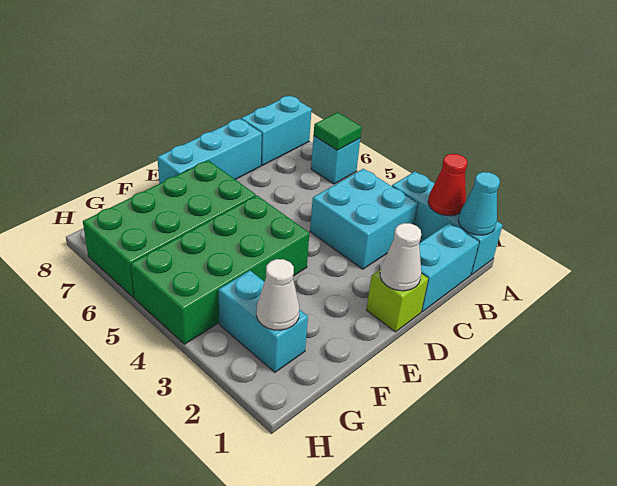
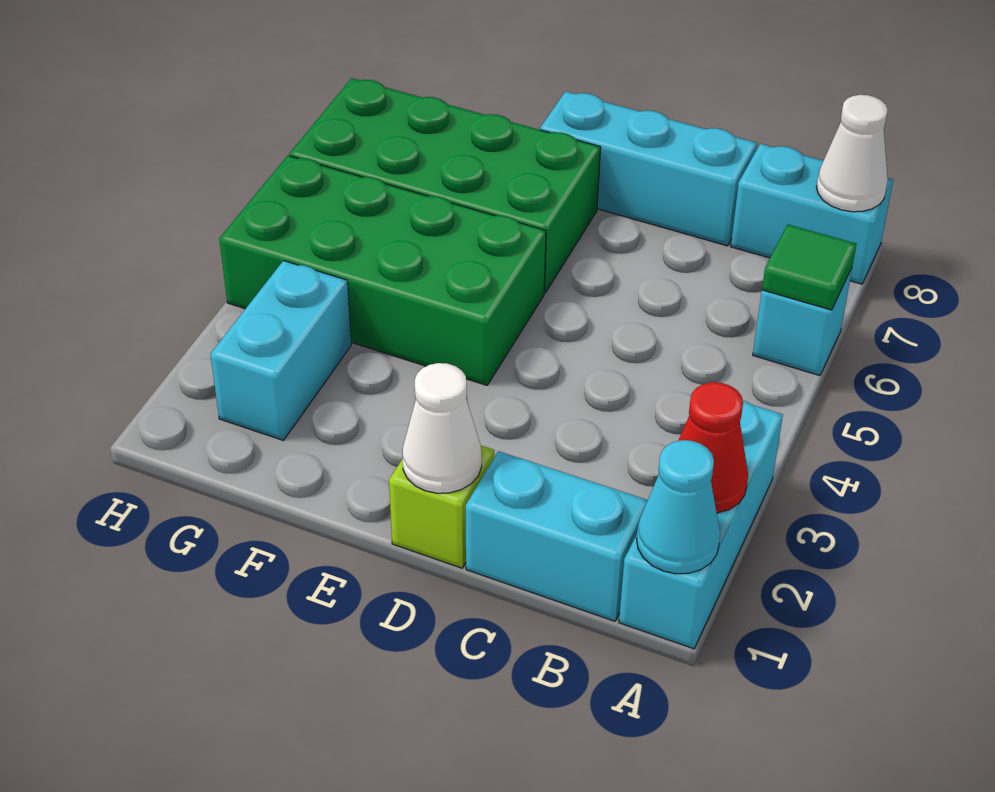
cyan brick B3:C4 level 1 -> none
white cone G2 level 2 -> white cone A8 level 2

